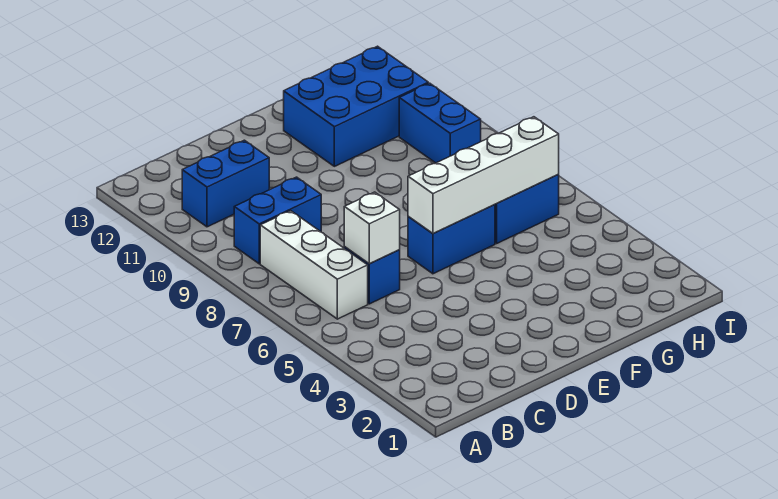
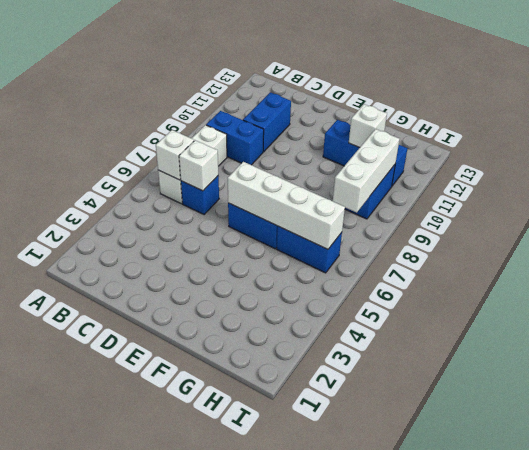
none -> white brick B6 level 2
blue brick B11:C11 level 1 -> blue brick C10:C11 level 1
blue brick F11:H12 level 1 -> blue brick F11:H11 level 1
none -> white brick G11 level 2
none -> white brick H8:H10 level 2

